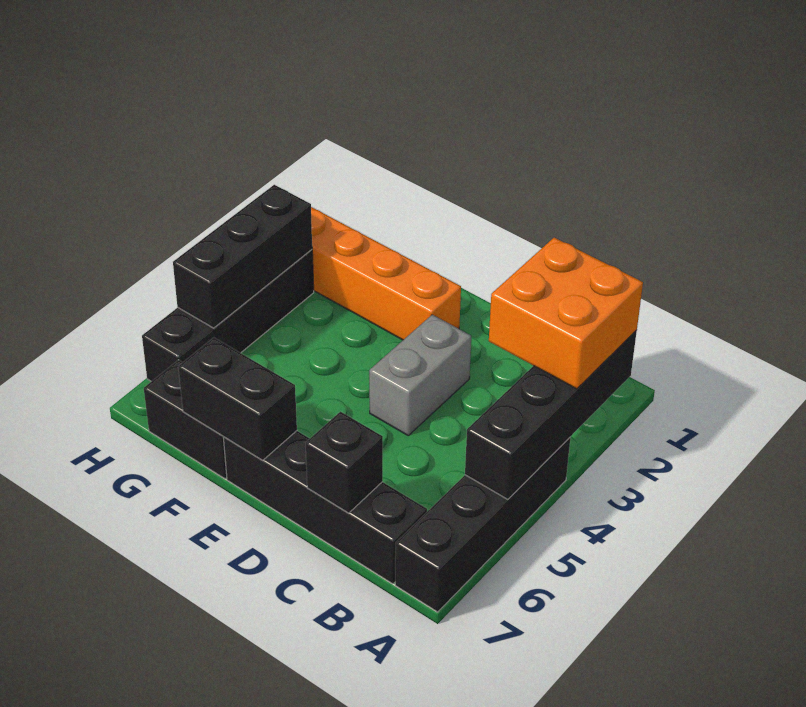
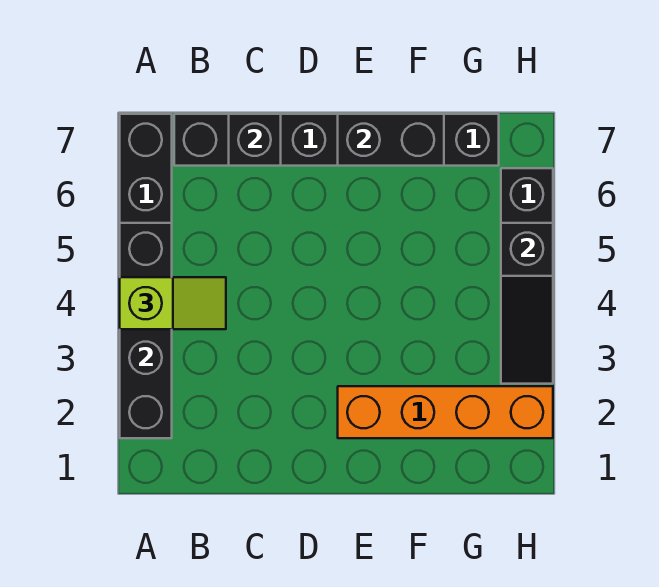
orange brick A2:B3 level 3 -> none
none -> lime slope A4:B4 level 3 top A
grey brick D3:D4 level 1 -> none
black brick H3:H5 level 2 -> black slope H3:H5 level 2 top 5

